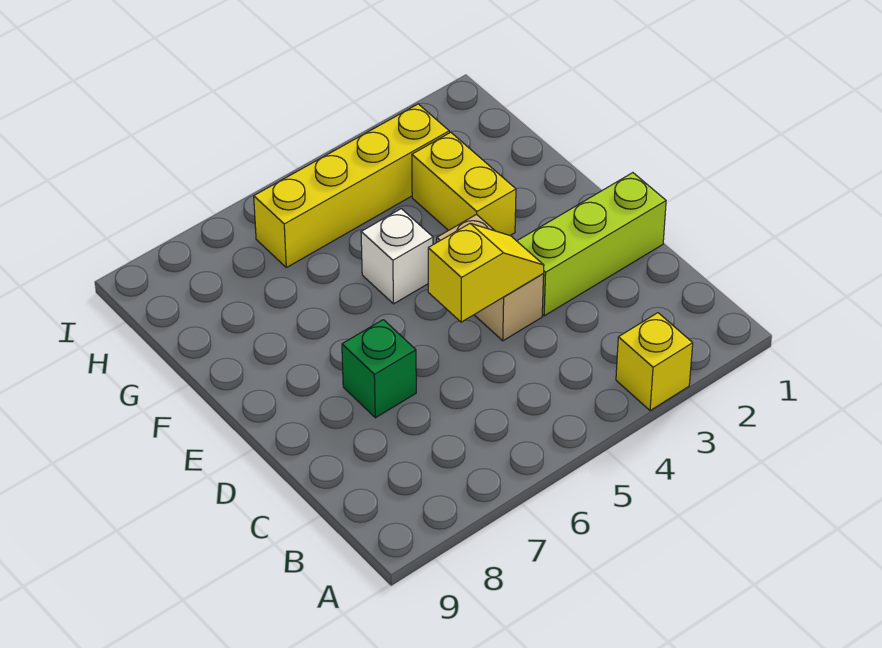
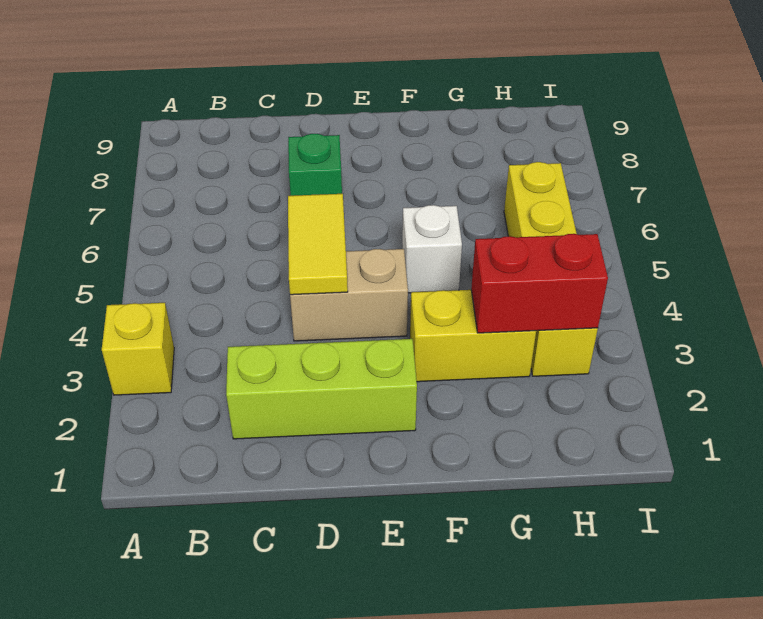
lime brick D1:D3 level 1 -> lime brick C2:E2 level 1
yellow slope D4:D5 level 2 top 5 -> yellow tile D4:D5 level 2
none -> red brick G3:H3 level 2

